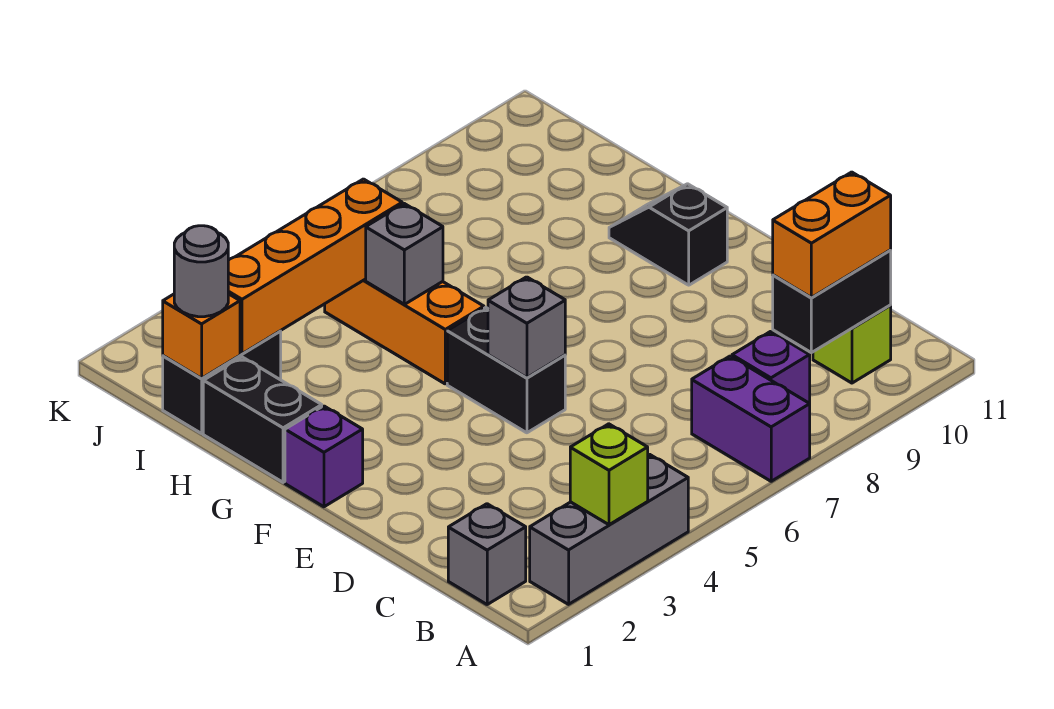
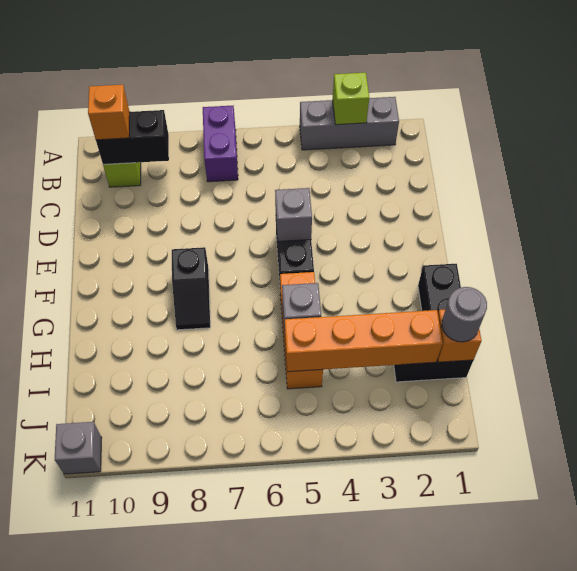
grey brick B1 level 1 -> grey brick K11 level 1
purple brick B8 level 1 -> none
orange brick B9:B10 level 3 -> orange brick B10 level 3
purple brick F1 level 1 -> none
black slope F10:G10 level 1 top F -> black slope F8:G8 level 1 top F

